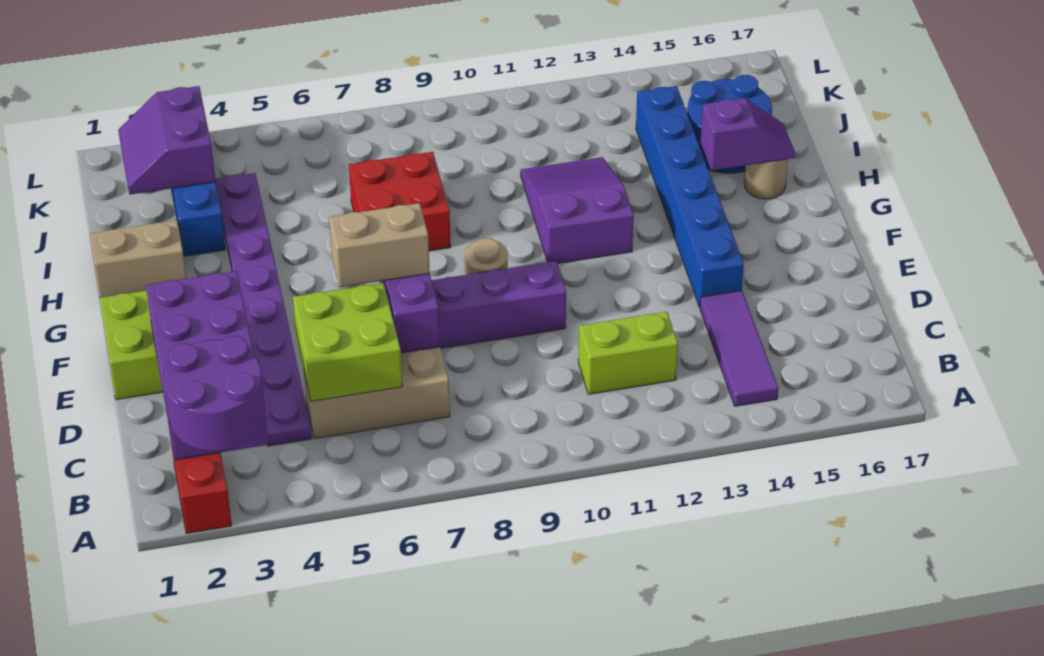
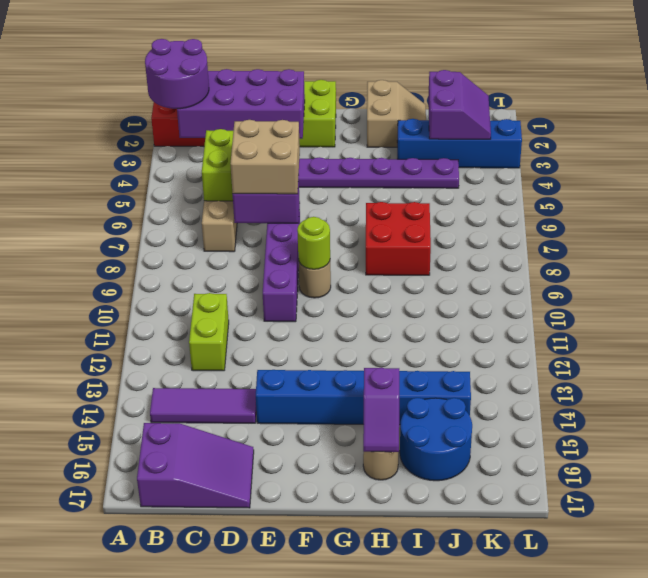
tan brick E6:E7 level 3 -> tan brick D6:E7 level 3
none -> lime round brick F9 level 2
purple slope G11:I12 level 1 top G -> purple slope B16:D17 level 1 top B
purple slope J2:K3 level 2 top 3 -> purple slope J2:K3 level 2 top J

